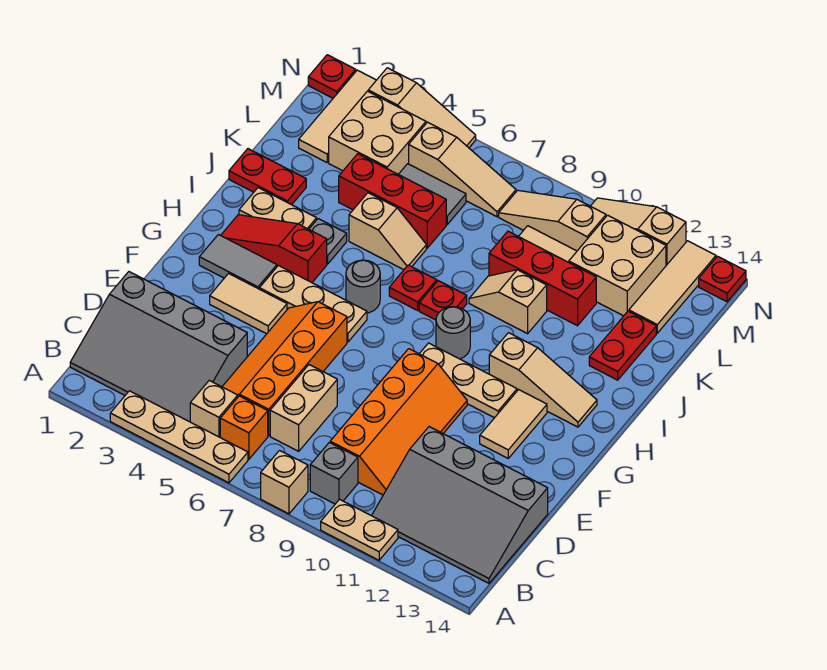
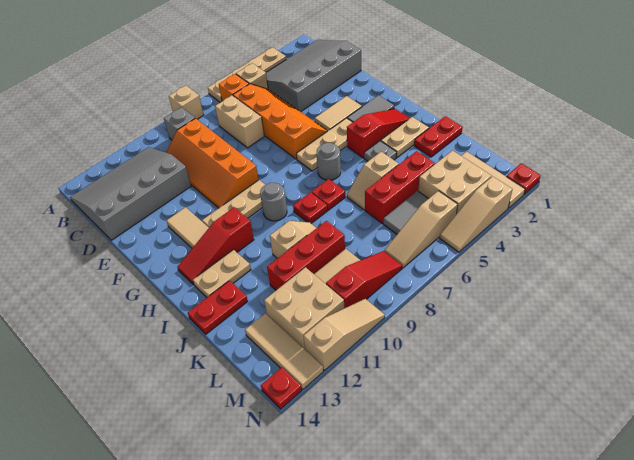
tan plate A10:A11 level 1 -> tan plate I12:I13 level 1
tan slope H11:H13 level 1 top 11 -> red slope H11:H13 level 1 top 11
red plate J13:K13 level 1 -> red plate J13:J14 level 1
tan slope M8:M10 level 1 top 10 -> red slope M8:M10 level 1 top 10

